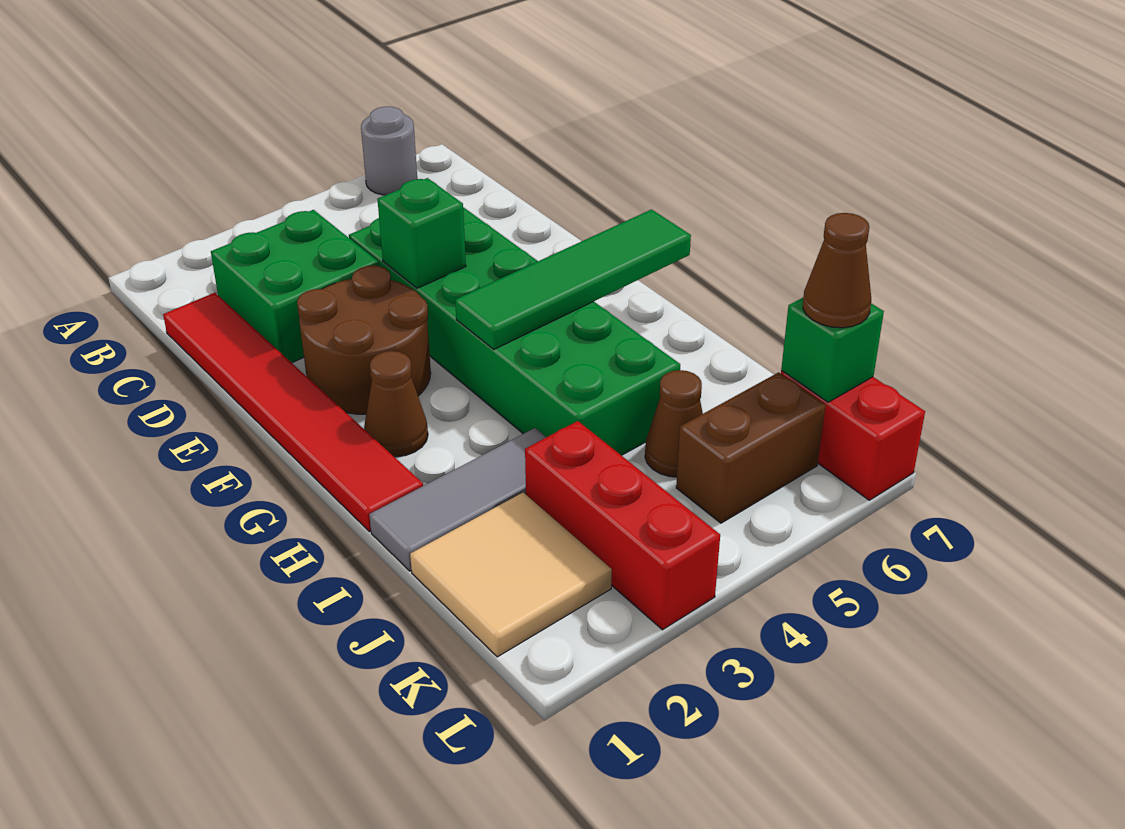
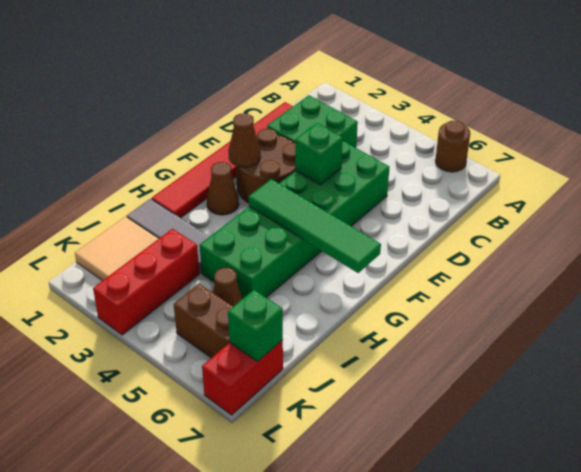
grey round brick A6 level 1 -> brown round brick A6 level 1
brown cone K7 level 3 -> brown cone F2 level 2

